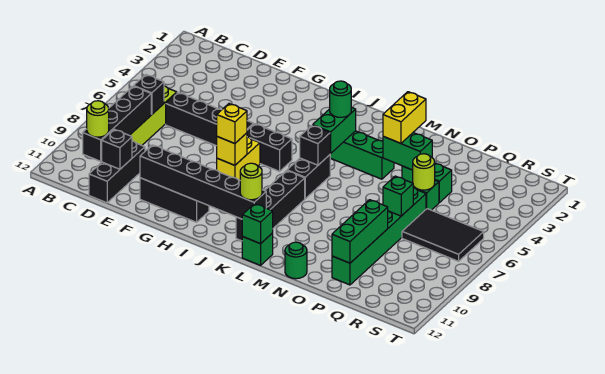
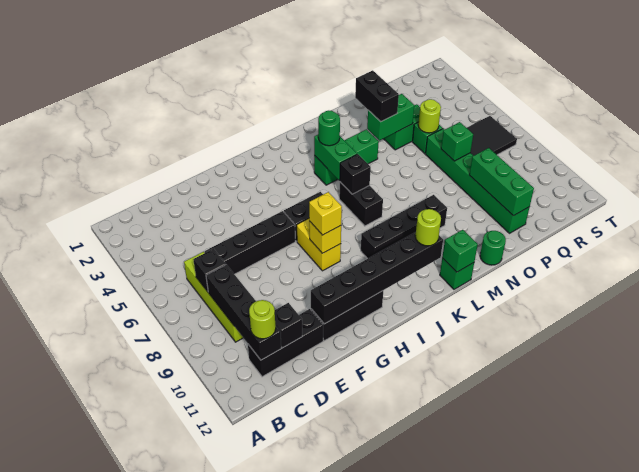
black brick D10:D12 level 1 -> black brick C11:E11 level 1
black brick K8:K11 level 1 -> black brick J9:M9 level 1
yellow brick N3:N4 level 3 -> black brick N3:N4 level 3

